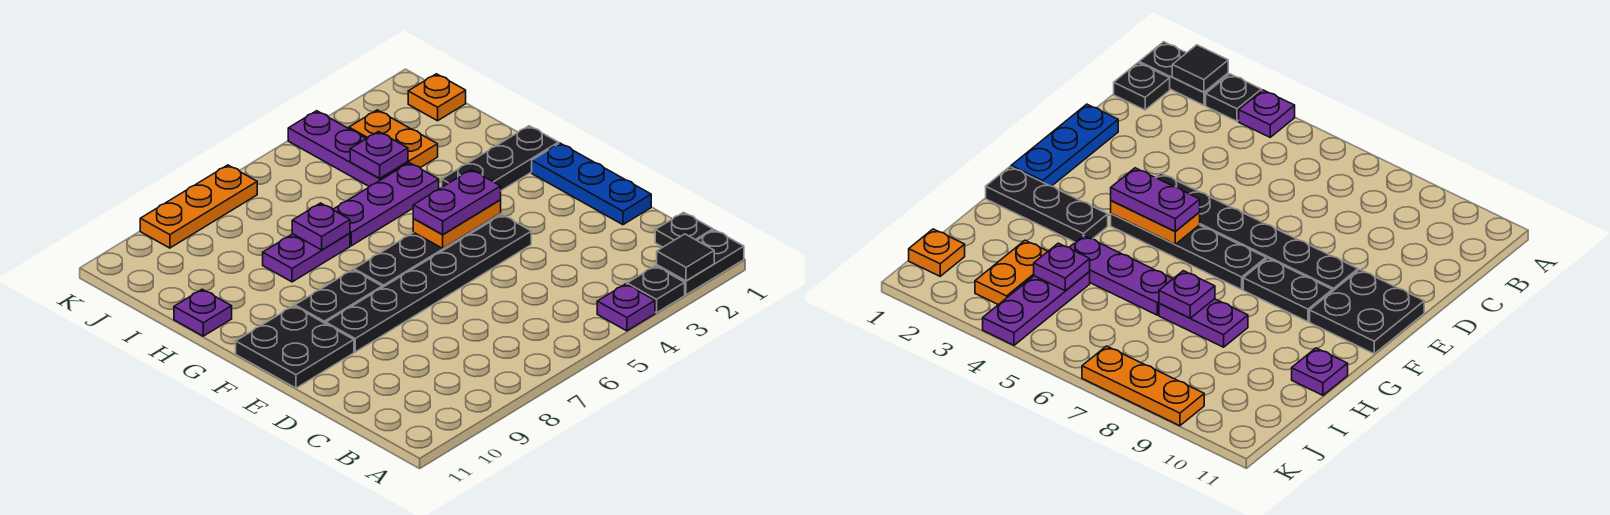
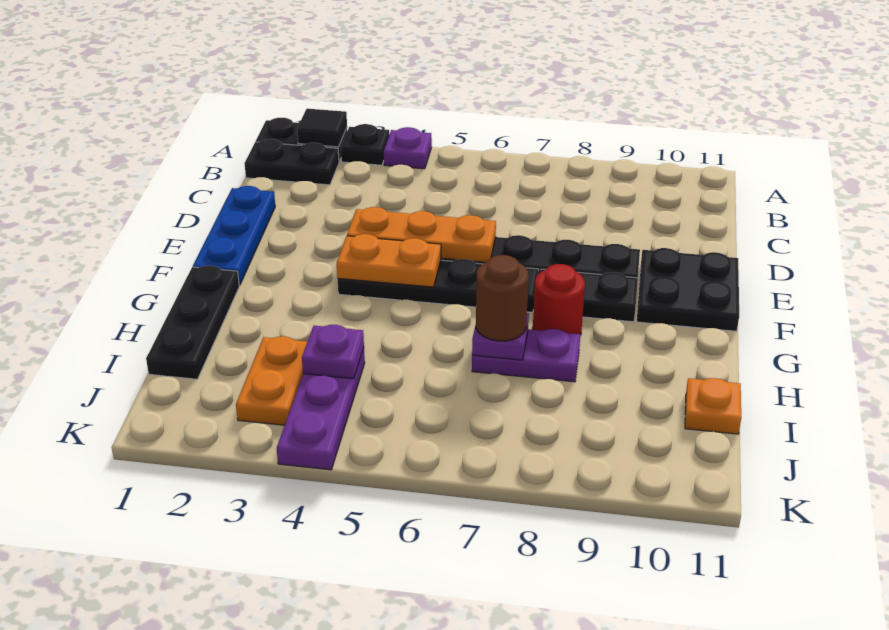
black plate B1 level 1 -> black plate B1:B2 level 1
purple plate F4:F5 level 3 -> none
black plate G1:G3 level 1 -> black plate G1:I1 level 1
none -> red round brick G8 level 1
purple plate H4:H6 level 1 -> none
none -> brown round brick H7 level 3
purple plate H11 level 1 -> none
orange plate J1 level 1 -> orange plate I11 level 1
orange plate K7:K9 level 1 -> orange plate E4:E6 level 2

